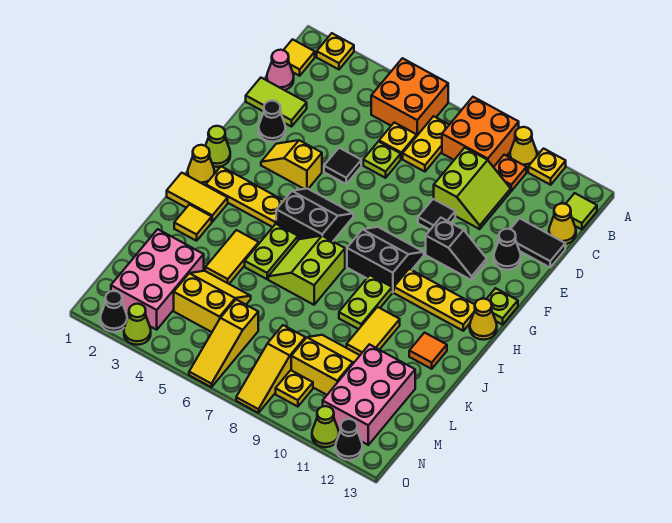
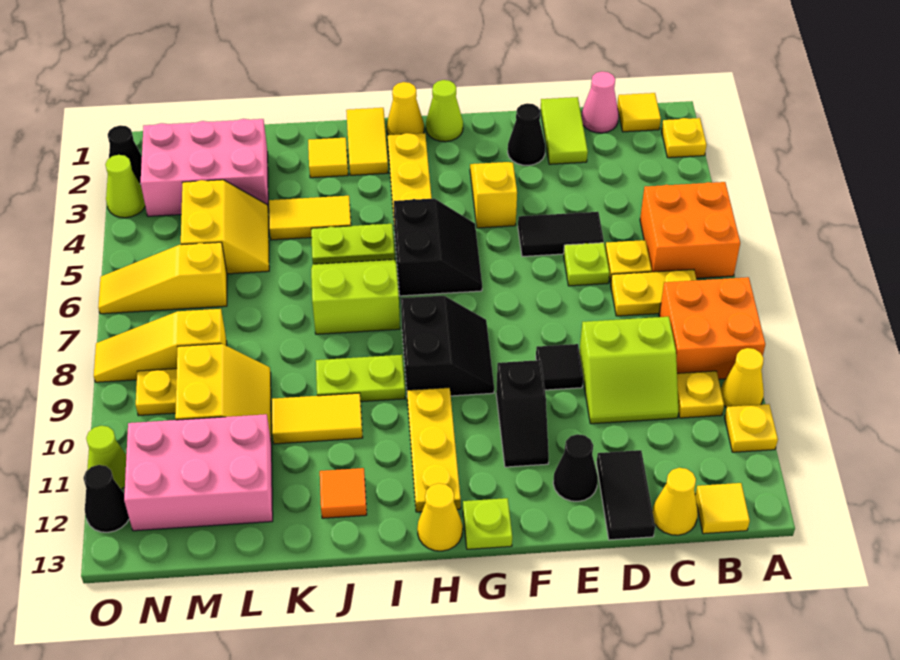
orange plate B10 level 1 -> yellow plate B10 level 1
lime tile B13 level 1 -> yellow tile B13 level 1
black tile E5 level 1 -> black tile D5:E5 level 1

